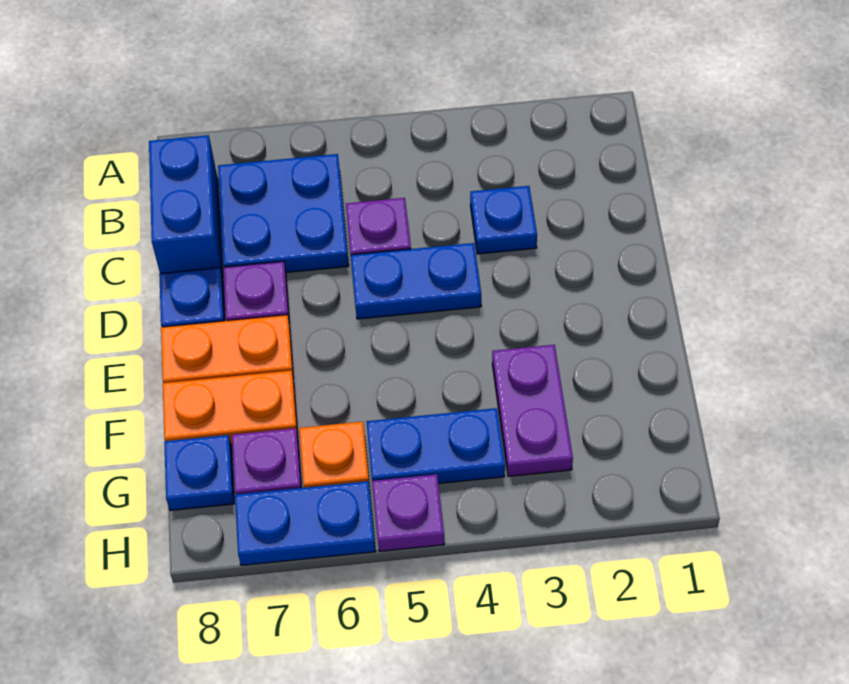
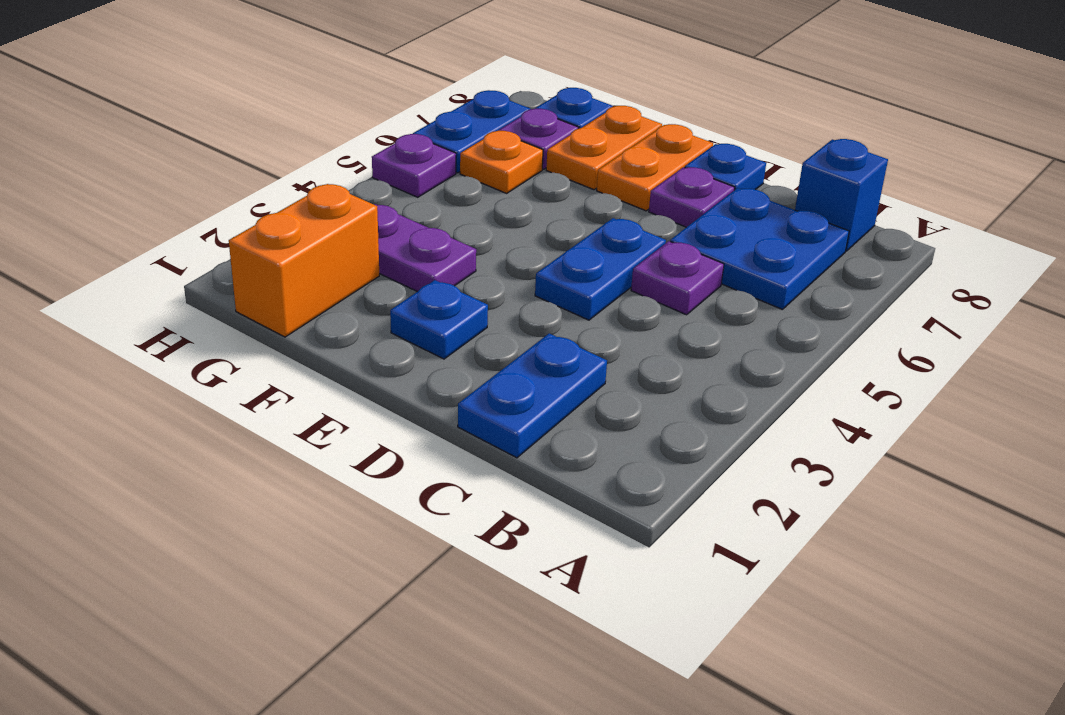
blue brick B8:C8 level 1 -> blue brick B8 level 1
blue plate C3 level 1 -> blue plate E2 level 1
none -> orange brick G1:G2 level 1
blue plate G4:G5 level 1 -> blue plate C1:C2 level 1

